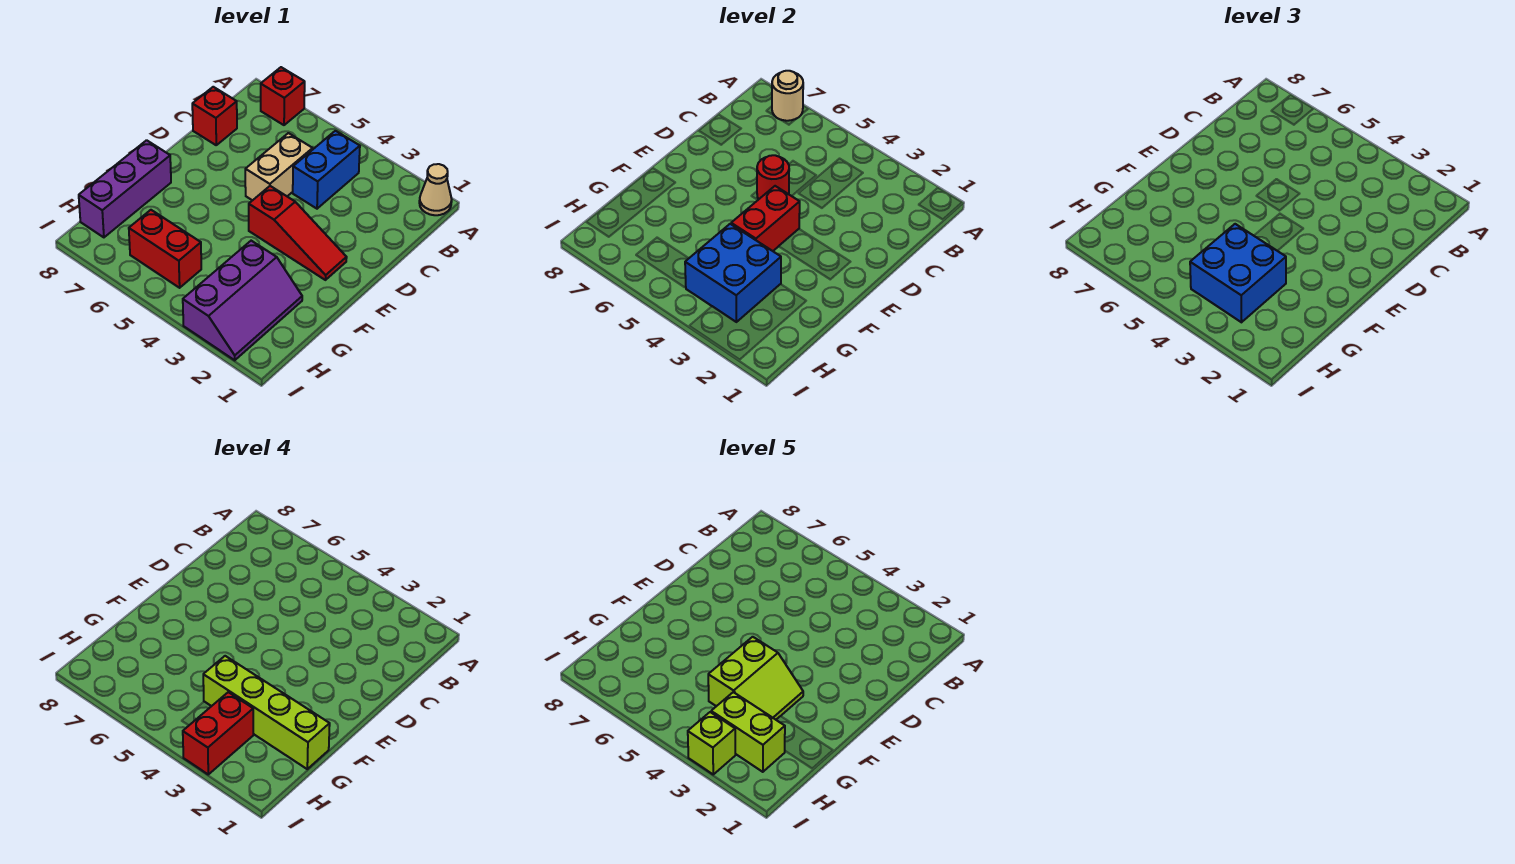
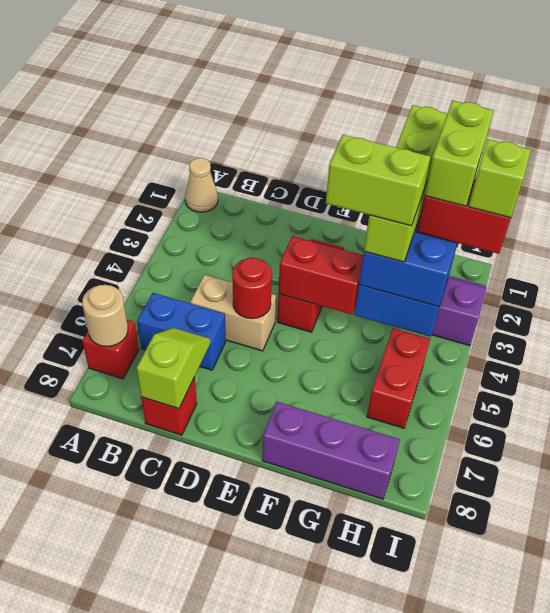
blue brick B4:C4 level 1 -> blue brick B6:C6 level 1
none -> lime slope C7:C8 level 2 top 8

